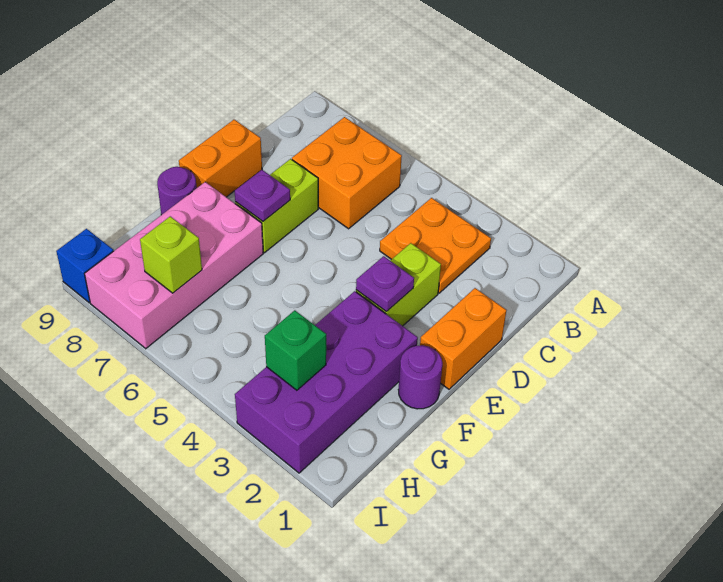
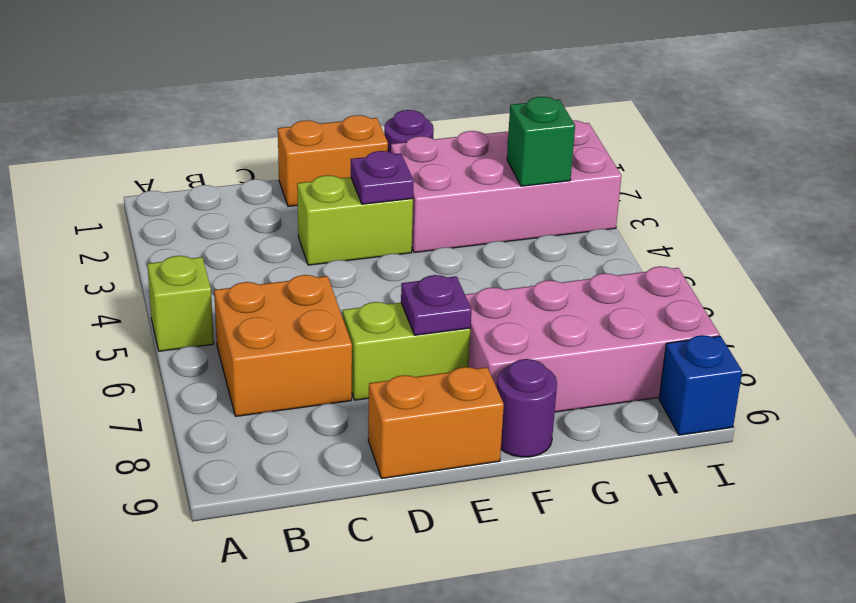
orange plate B3:C4 level 1 -> none
purple brick F2:I3 level 1 -> pink brick F2:I3 level 1
lime brick H7 level 2 -> lime brick A5 level 1

